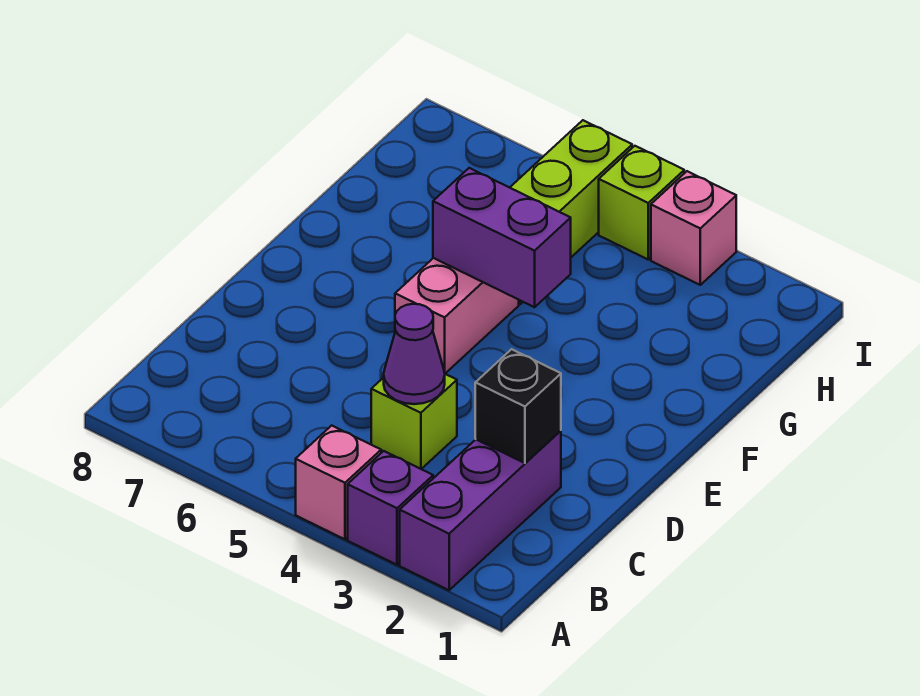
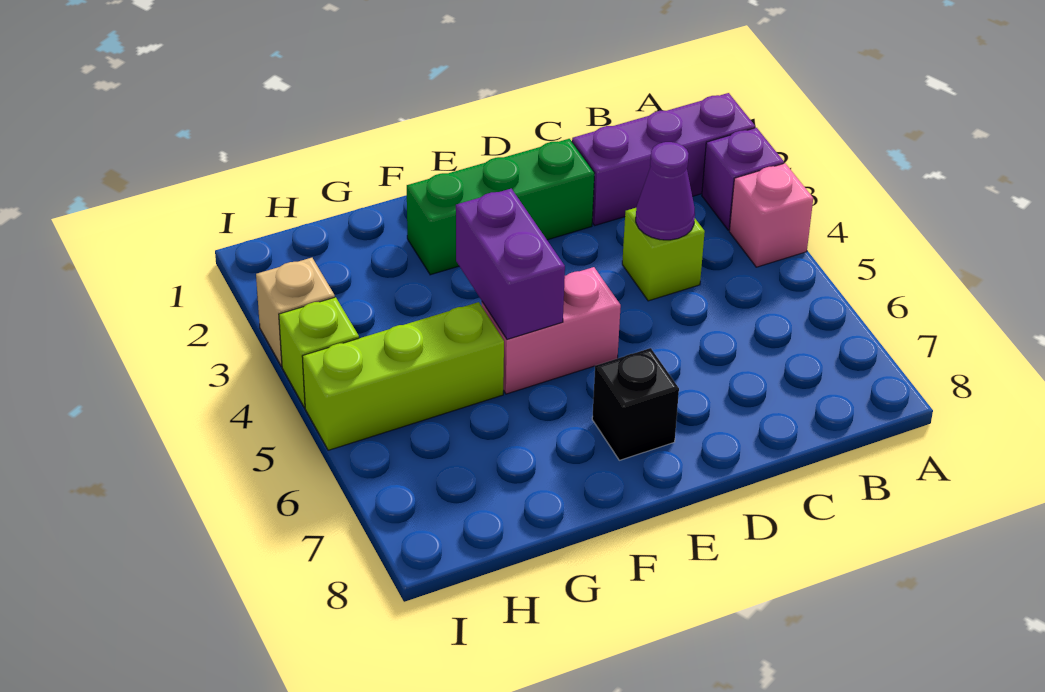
black brick C2 level 2 -> black brick E7 level 1
none -> green brick D2:F2 level 1
pink brick I3 level 1 -> tan brick I3 level 1

